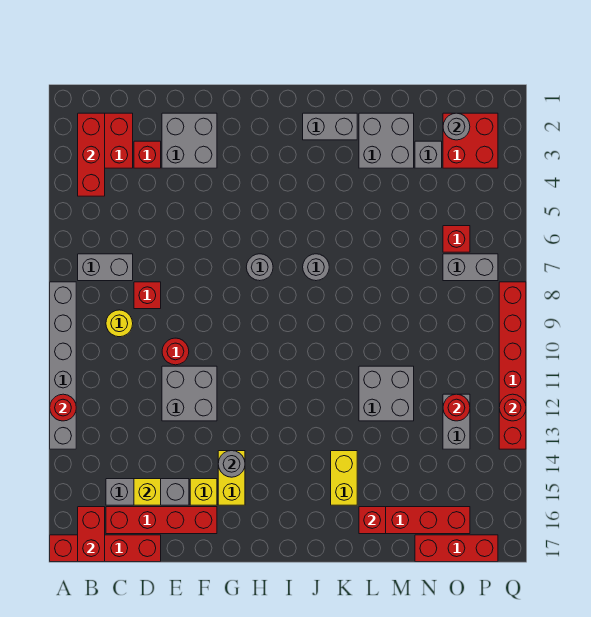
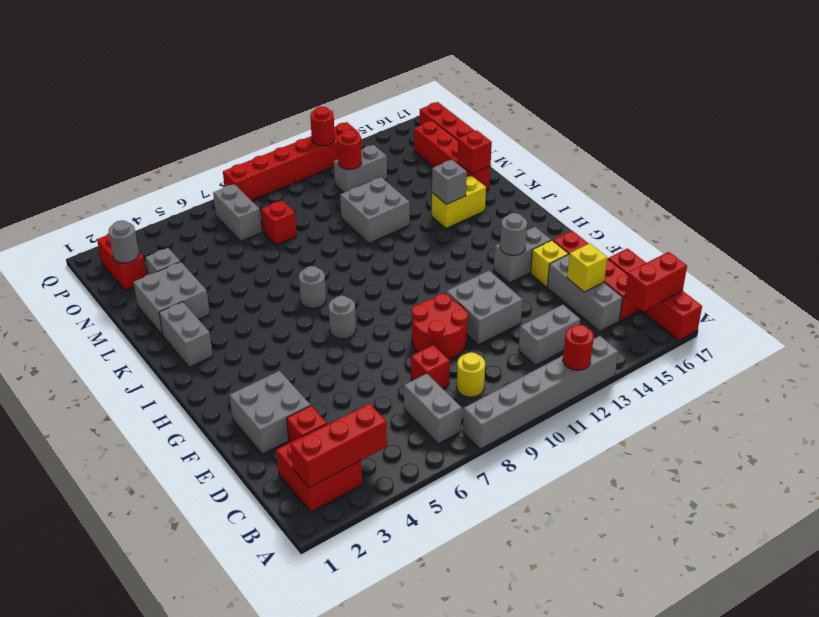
none -> grey brick C12:C13 level 1
red round brick E10 level 1 -> red round brick E9:F10 level 1
yellow brick G14:G15 level 1 -> grey brick G14:G15 level 1
none -> grey brick K14 level 2
red brick O2:P3 level 1 -> red brick O2:P2 level 1
red brick O6 level 1 -> red brick N8 level 1

